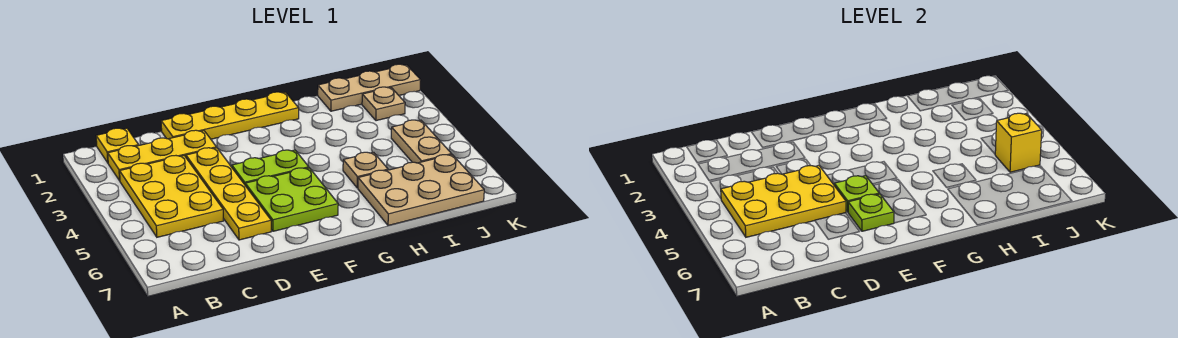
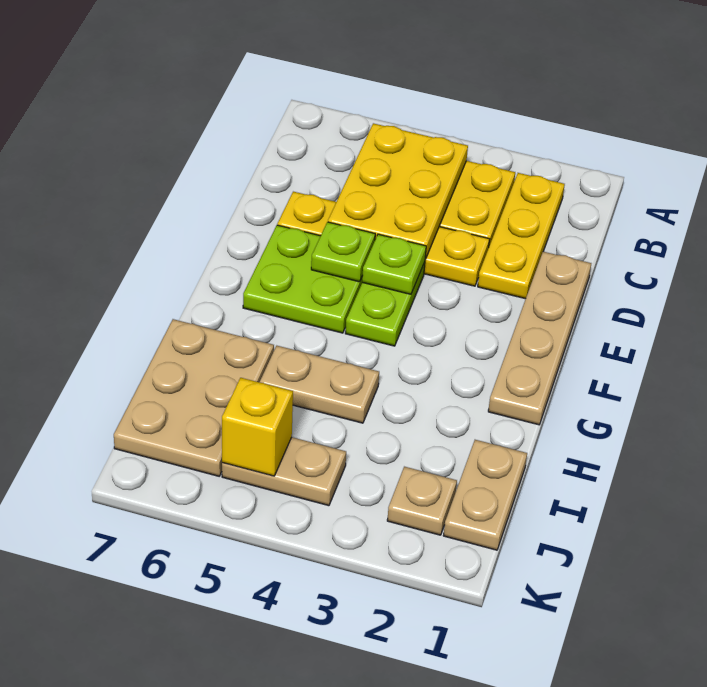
yellow plate B1 level 1 -> none
yellow plate D1:G1 level 1 -> tan plate D1:G1 level 1
lime plate E6 level 2 -> lime plate E4 level 2
tan plate H5 level 1 -> tan plate H4:H5 level 1
tan plate I1:K1 level 1 -> tan plate I1:J1 level 1

